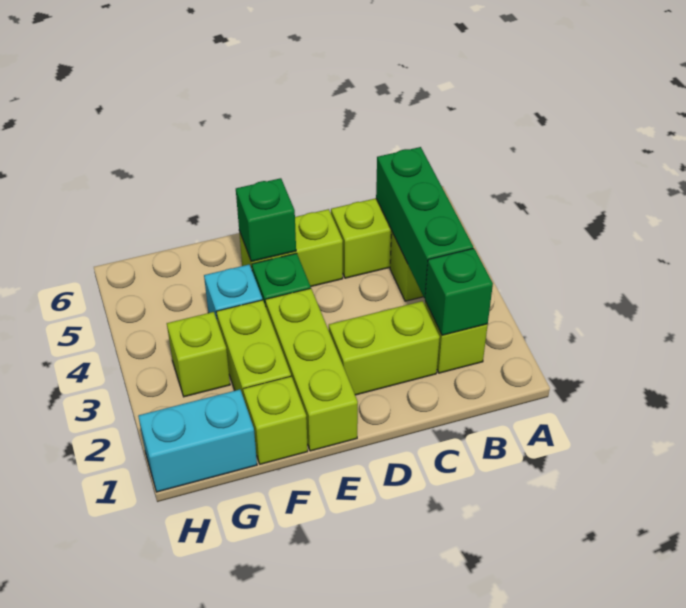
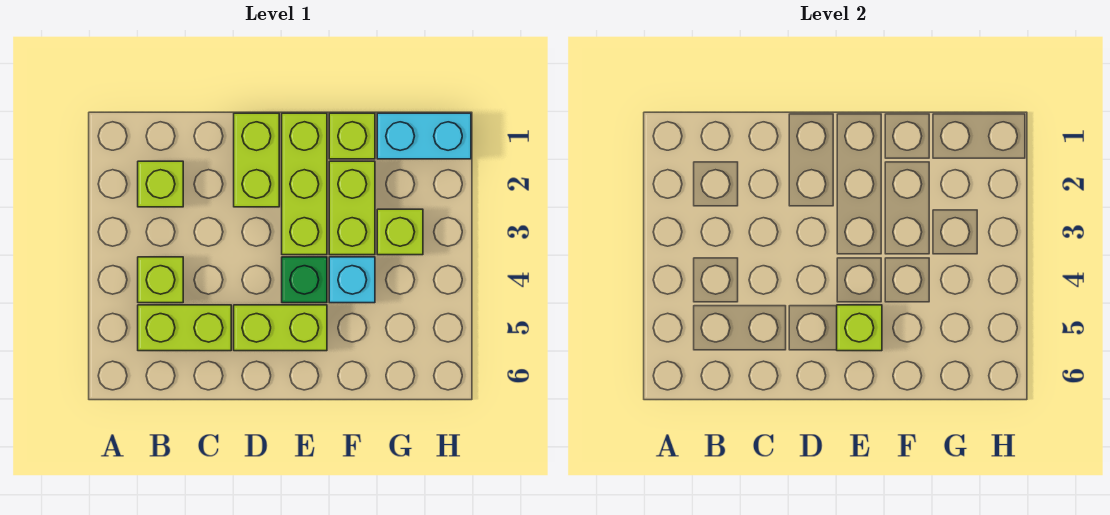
green brick B2 level 2 -> none
green brick B3:B5 level 2 -> none
lime brick C2:D2 level 1 -> lime brick D1:D2 level 1
green brick E5 level 2 -> lime brick E5 level 2

